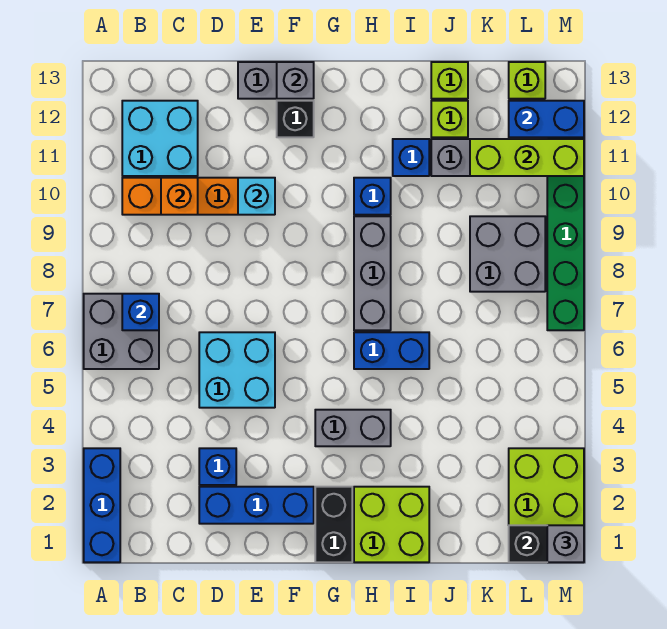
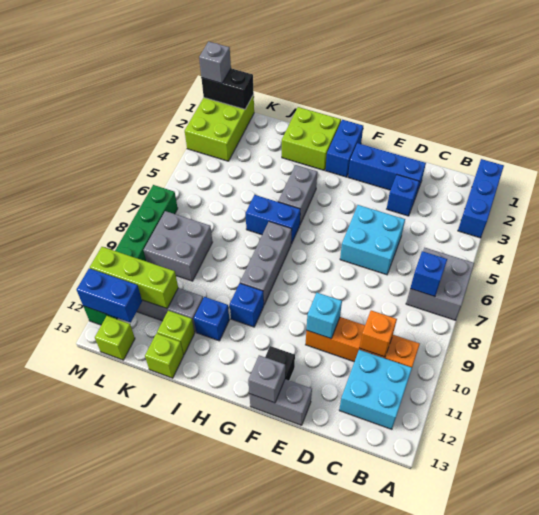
black brick G1:G2 level 1 -> blue brick G1:G2 level 1
grey brick G4:H4 level 1 -> grey brick H4:H5 level 1

